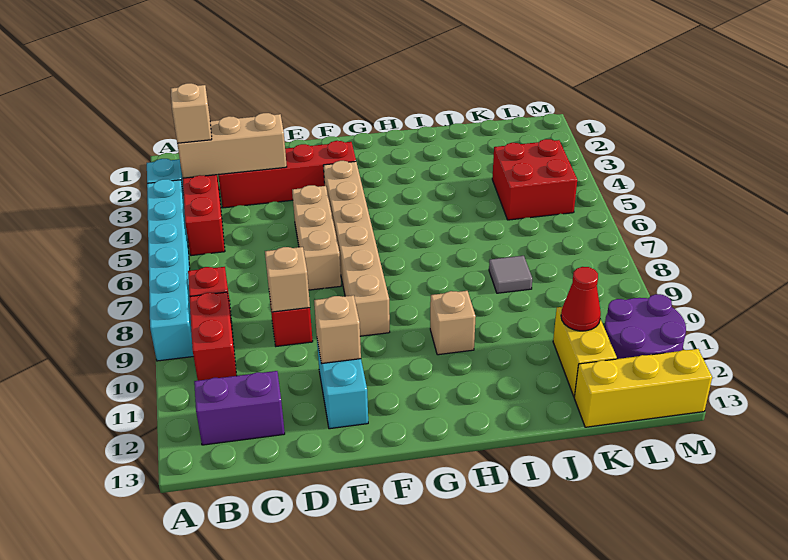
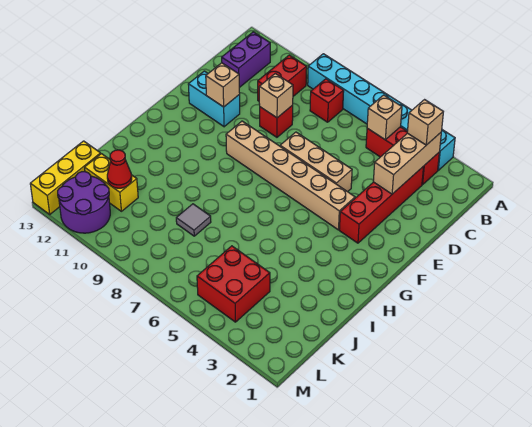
red brick B9:B10 level 1 -> red brick B10:C10 level 1
tan brick H10 level 1 -> tan brick B5 level 2

